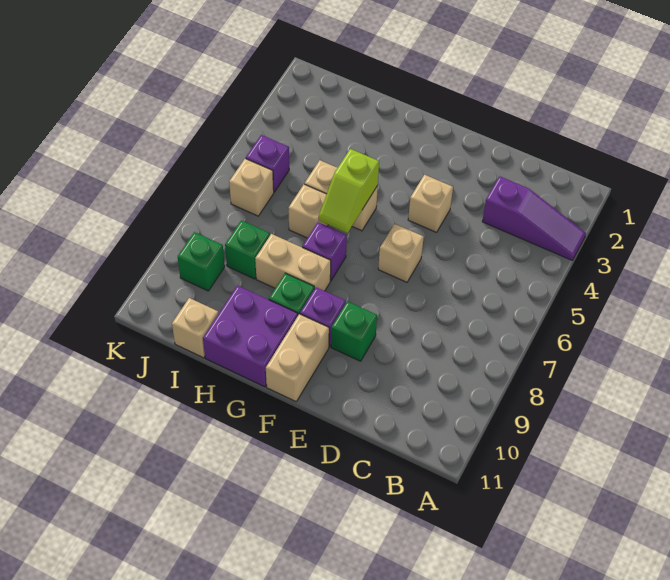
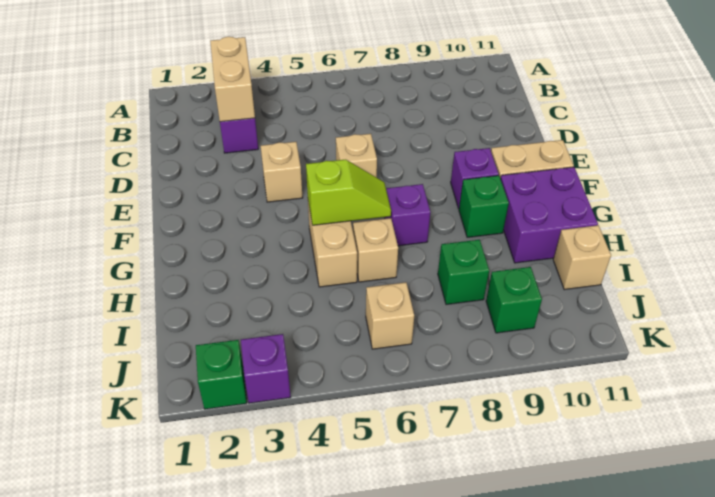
green brick E9 level 1 -> green brick K2 level 1
tan brick G8:H8 level 1 -> tan brick B3:C3 level 2
purple brick J5 level 1 -> purple brick K3 level 1

